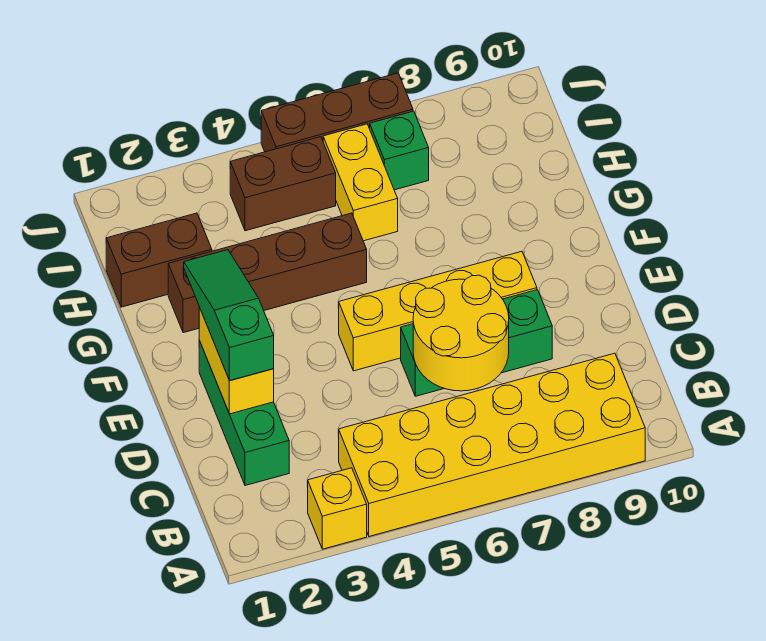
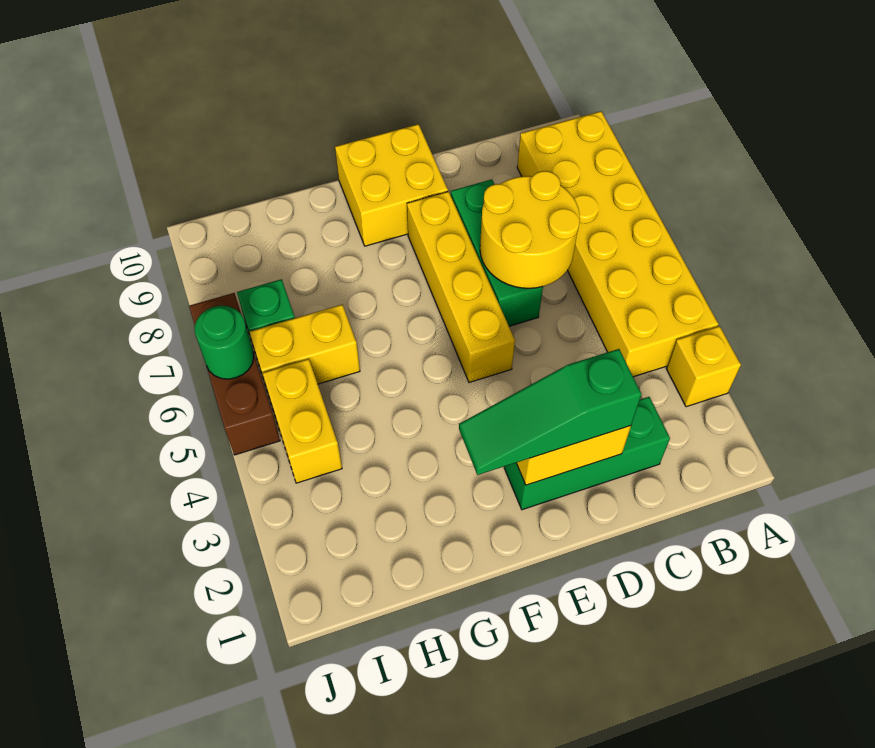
none -> yellow brick E9:F10 level 1
brown brick G2:G5 level 1 -> none
brown brick H1:H2 level 1 -> none
brown brick I4:I5 level 1 -> yellow brick I4:I5 level 1
none -> green round brick J6 level 2

